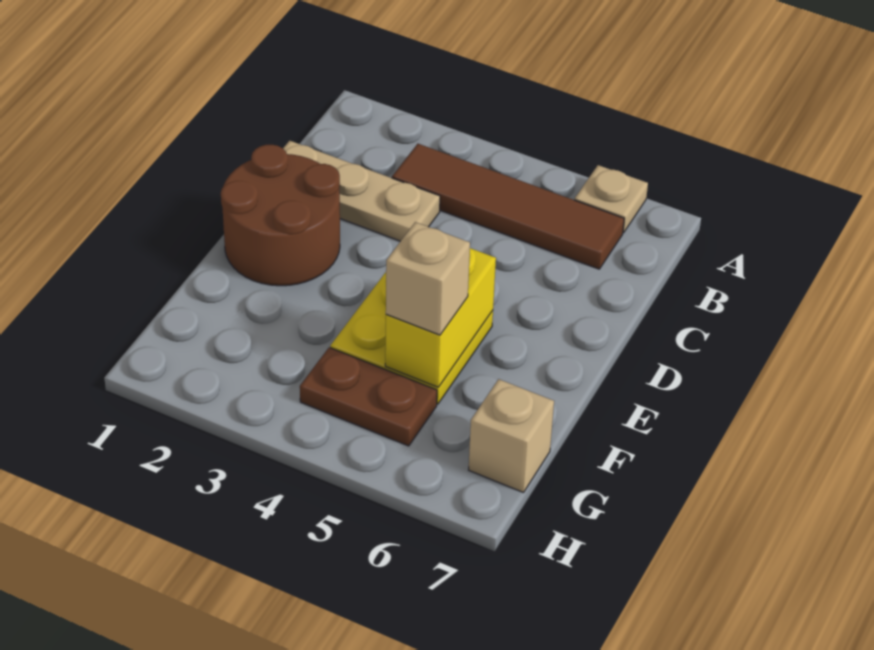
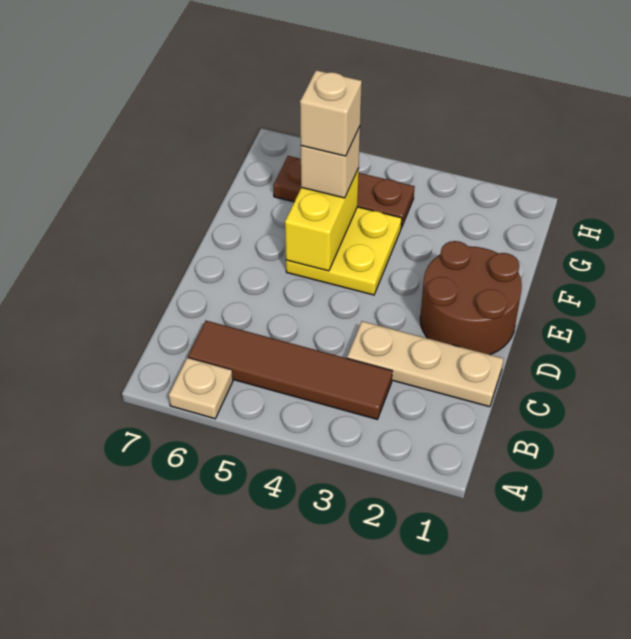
brown plate G4:G5 level 1 -> brown plate G4:G6 level 1
tan brick G7 level 1 -> tan brick F5 level 4

